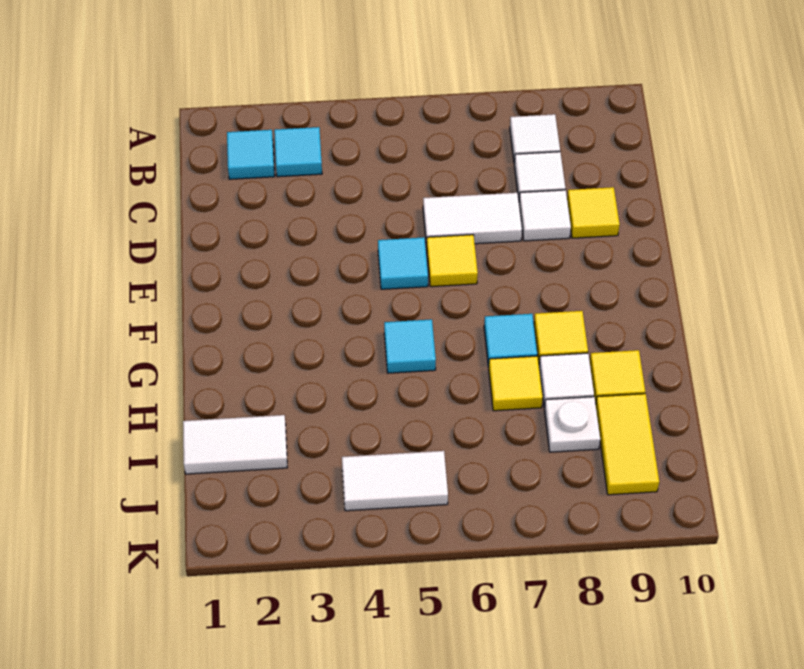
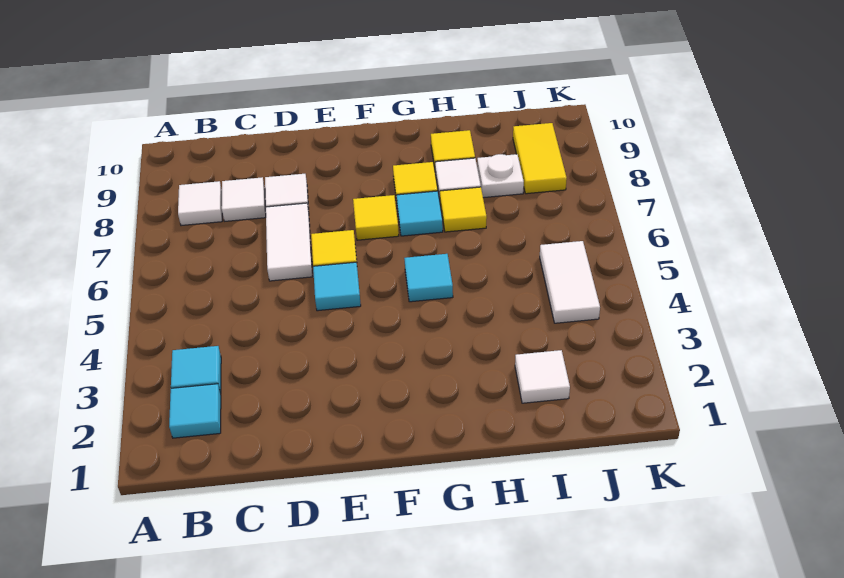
yellow tile D9 level 1 -> yellow tile F7 level 1
white tile I1:I2 level 1 -> white tile I2 level 1
yellow tile I9:J9 level 1 -> yellow tile J8:J9 level 1

